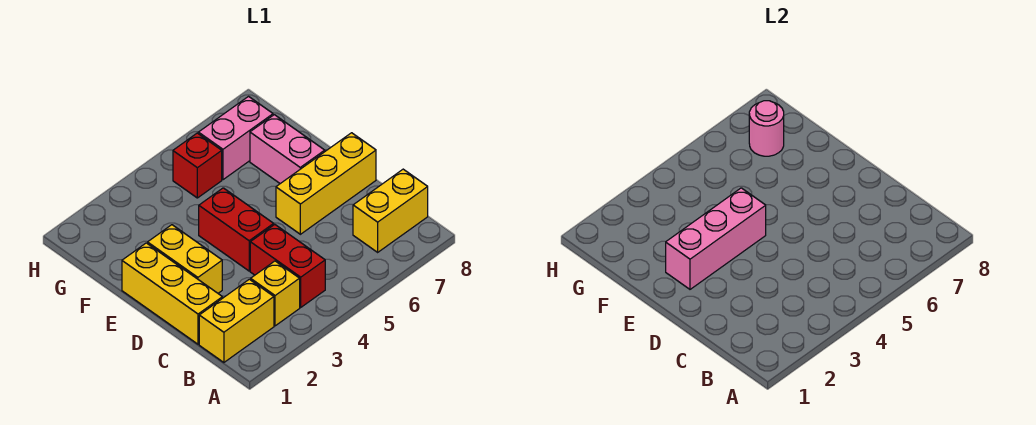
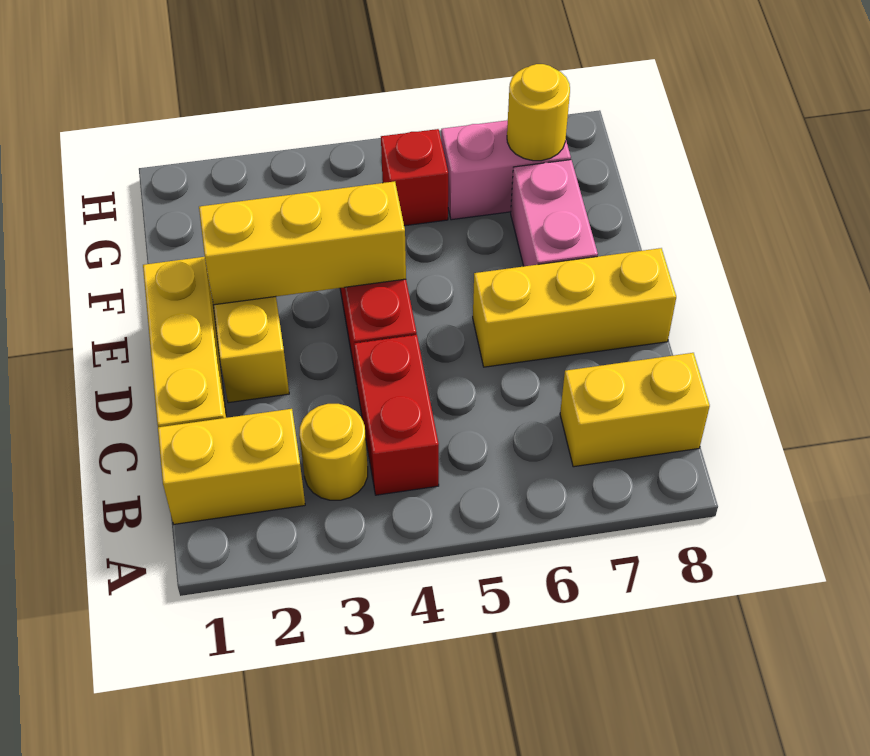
yellow brick B3 level 1 -> yellow round brick B3 level 1
pink brick E2:E4 level 2 -> yellow brick E2:E4 level 2
pink round brick G7 level 2 -> yellow round brick G7 level 2

